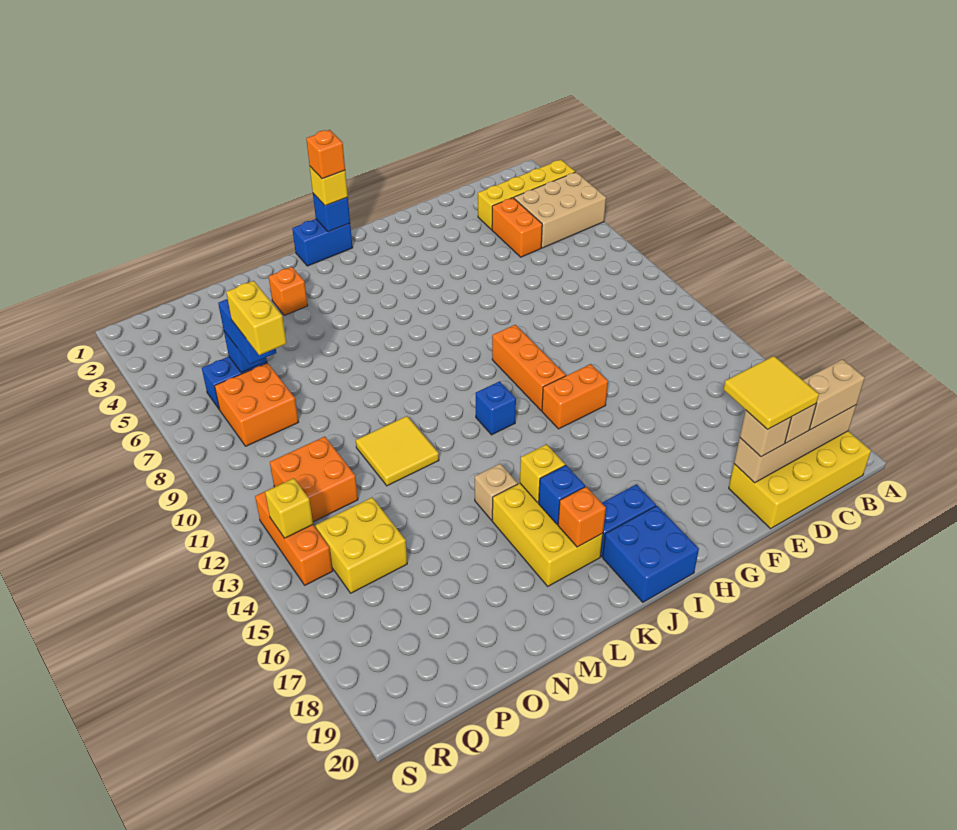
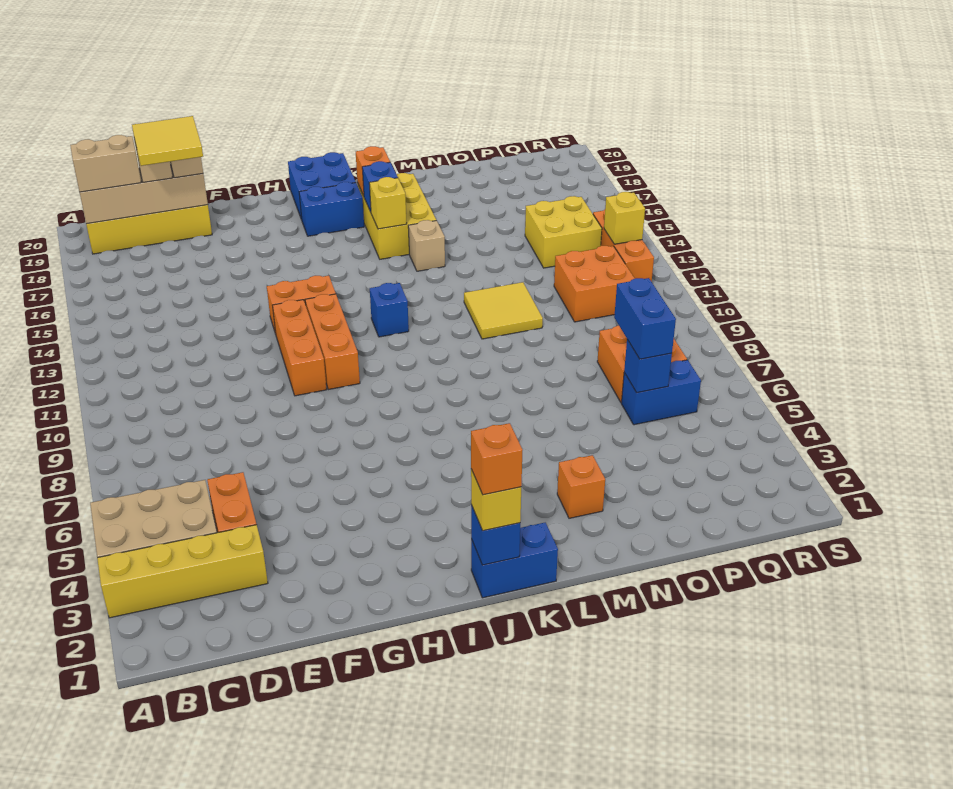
none -> orange brick G10:G12 level 1
yellow brick P7:P8 level 4 -> none

